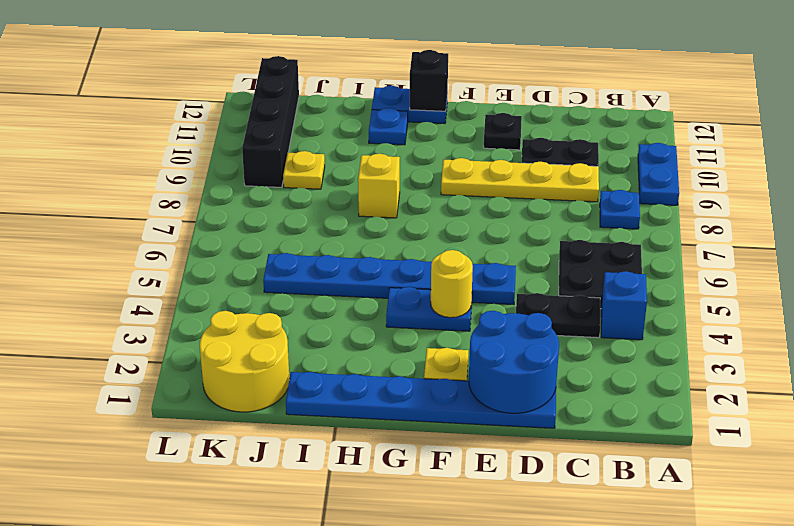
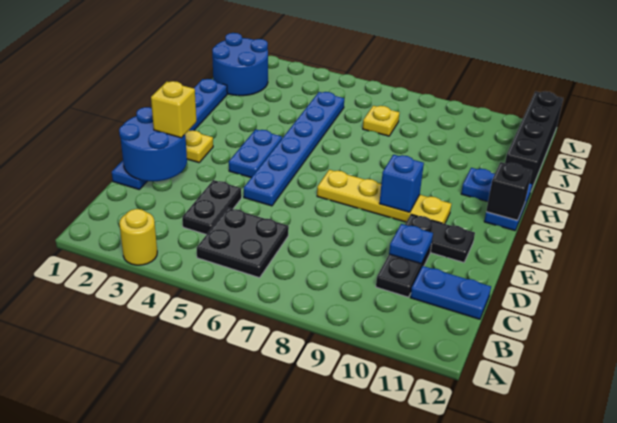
blue plate A9:A10 level 1 -> blue plate C11:C12 level 1
blue brick B4 level 1 -> blue brick F9 level 2
blue plate B8 level 1 -> blue plate D10 level 2
yellow plate C9:F9 level 1 -> yellow plate F7:F10 level 1
black plate E11 level 1 -> black plate E10:E11 level 1
yellow round brick F4 level 2 -> yellow round brick A3 level 1
yellow brick H8 level 1 -> yellow brick E2 level 3
yellow round brick J1:K2 level 1 -> blue round brick J1:K2 level 1
yellow plate J9 level 1 -> yellow plate J7 level 1
black brick K9:K12 level 1 -> black brick I12:L12 level 1

